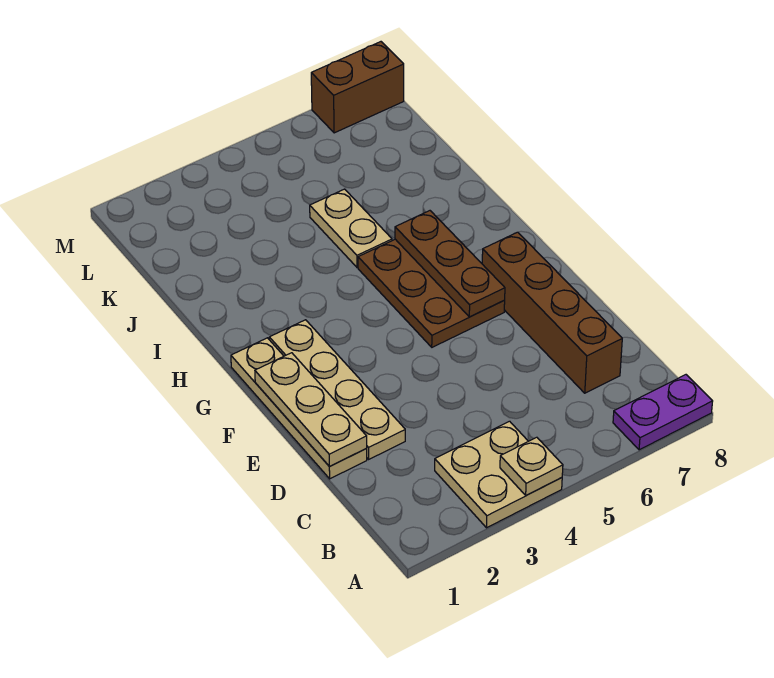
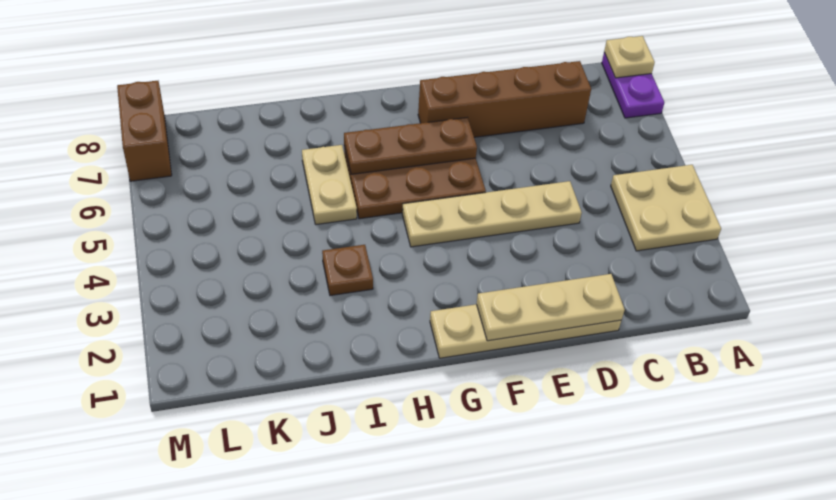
tan plate A4 level 2 -> tan plate A8 level 2
tan plate D2:G2 level 1 -> tan plate D4:G4 level 1
none -> brown plate I3 level 1
tan plate I5:J5 level 1 -> tan plate I5:I6 level 1

